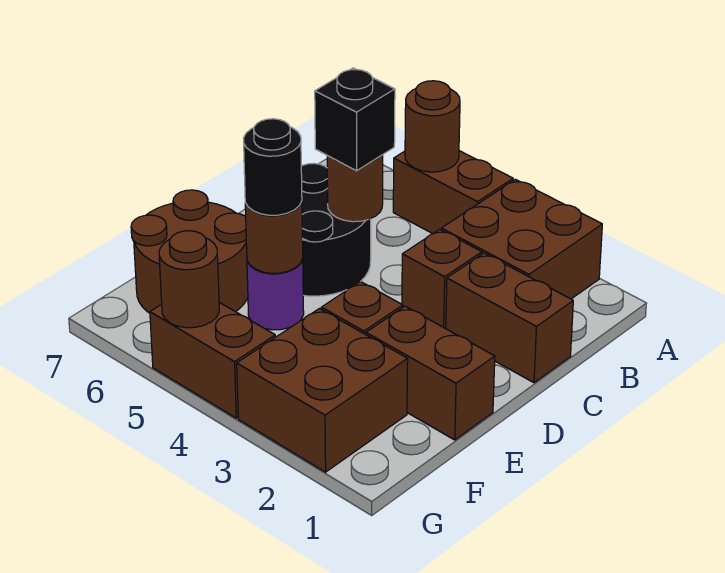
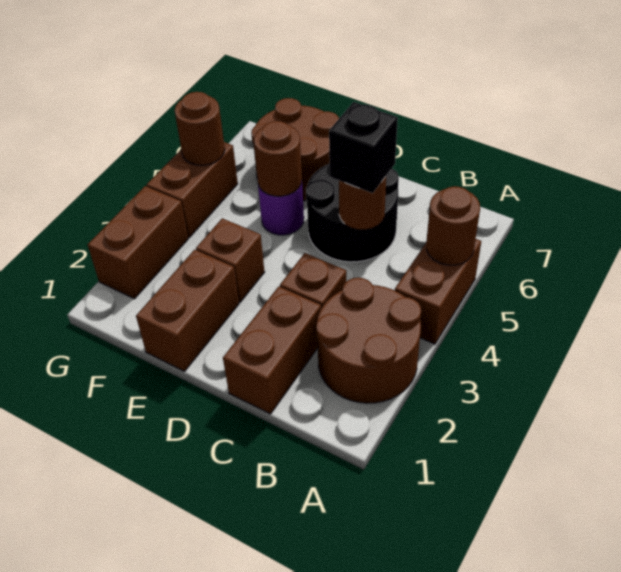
brown brick A2:B3 level 1 -> brown round brick A2:B3 level 1
black round brick E5 level 3 -> none
brown brick F2:G3 level 1 -> brown brick G2:G3 level 1

